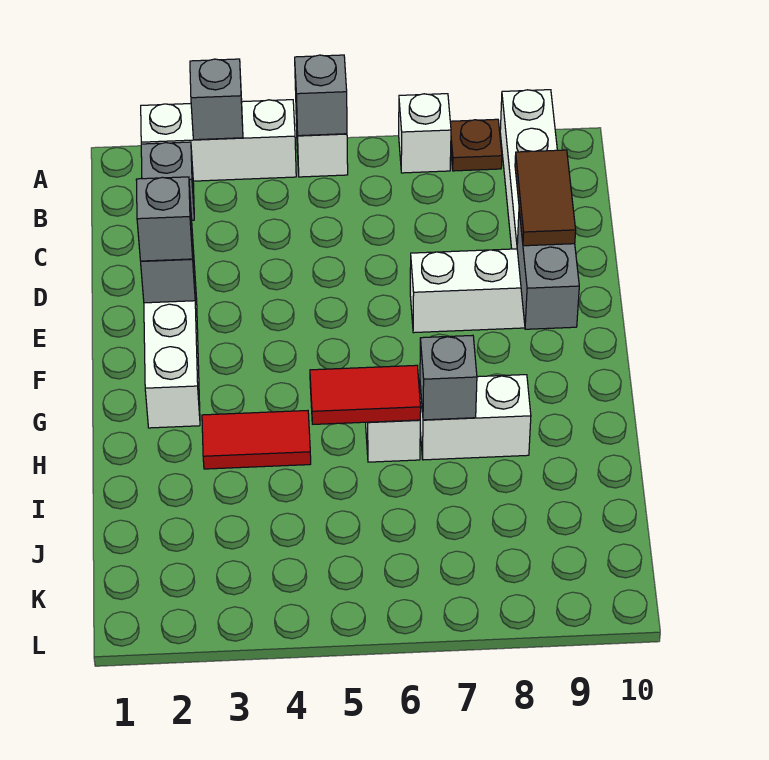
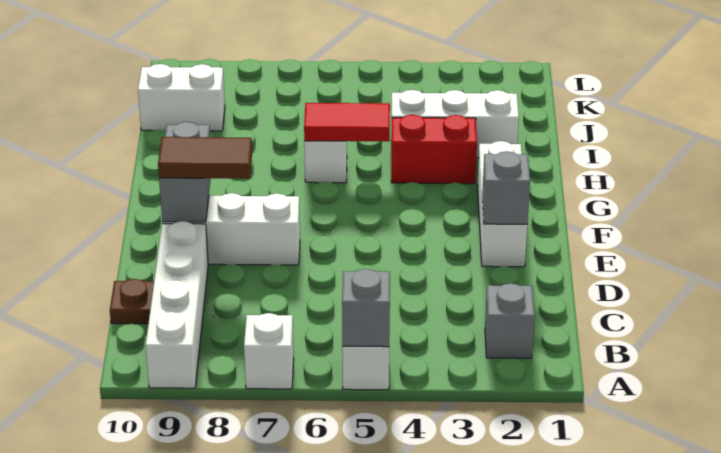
white brick A2:A4 level 1 -> white brick I2:I4 level 1
grey brick A3 level 2 -> none
brown plate A8 level 1 -> brown plate C10 level 1
brown tile D9:E9 level 3 -> brown tile E8:E9 level 3
grey brick E2 level 3 -> none
red tile H3:H4 level 1 -> red brick H3:H4 level 1
white brick H7:H8 level 1 -> white brick J9:J10 level 1
grey brick H7 level 2 -> none

